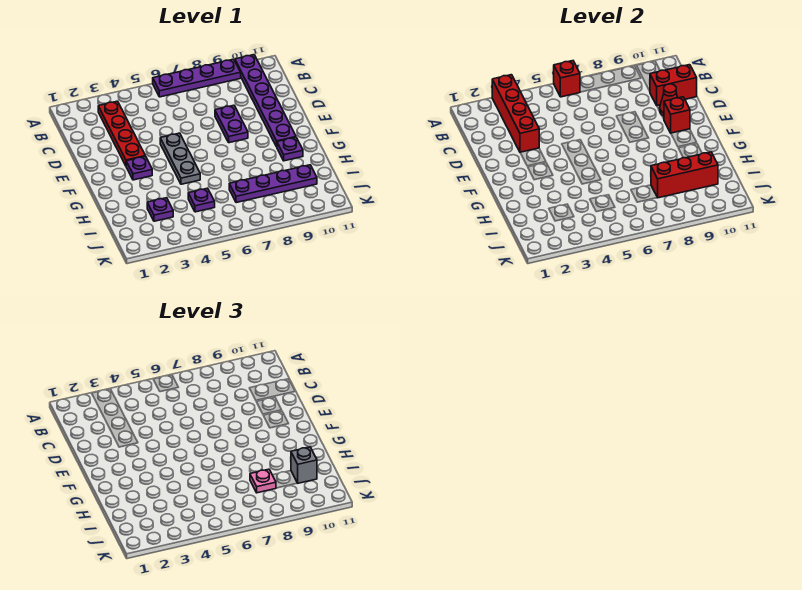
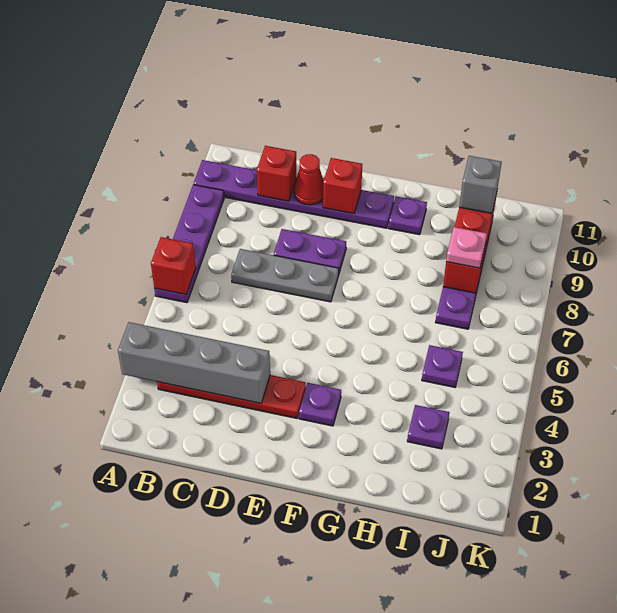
red brick A3:D3 level 2 -> grey brick A3:D3 level 2
red brick C10:C11 level 2 -> red brick C10 level 2
grey plate E5:G5 level 1 -> grey plate C7:E7 level 1

